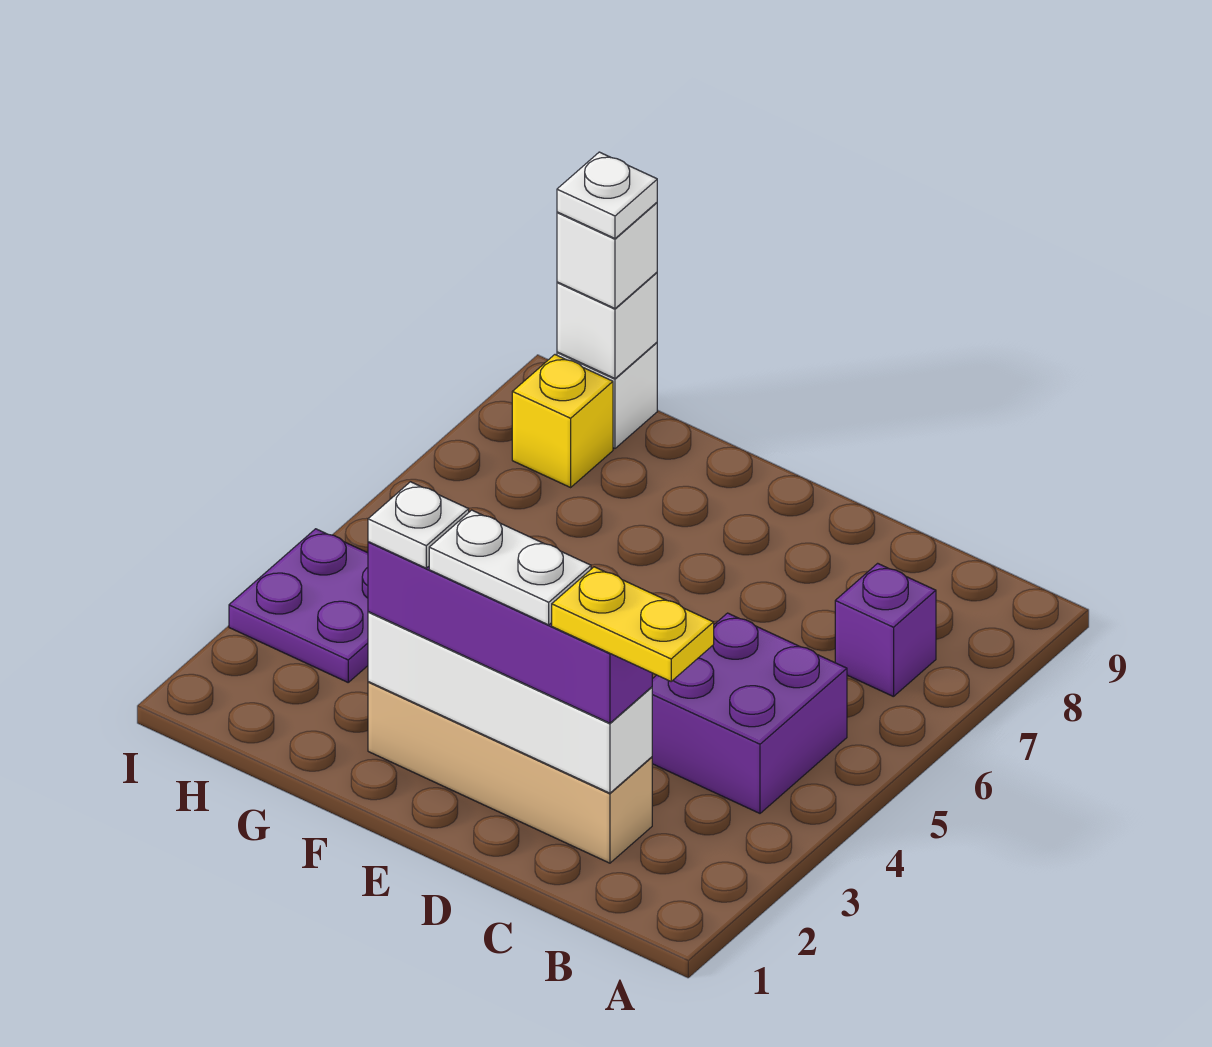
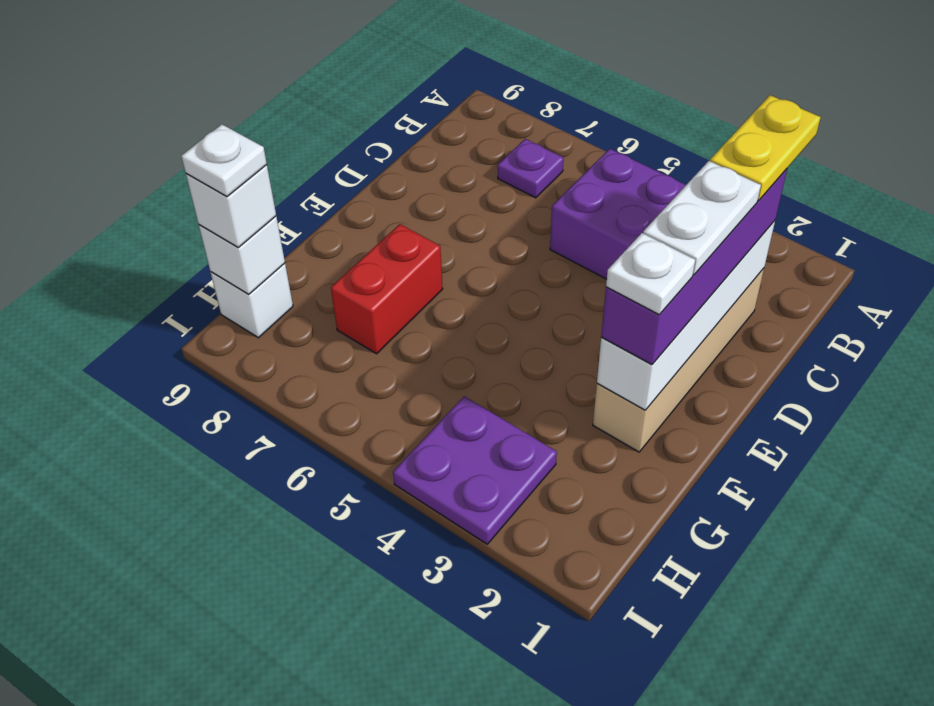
purple brick B7 level 1 -> purple plate B7 level 1
none -> red brick F7:G7 level 1
yellow brick H8 level 1 -> none

